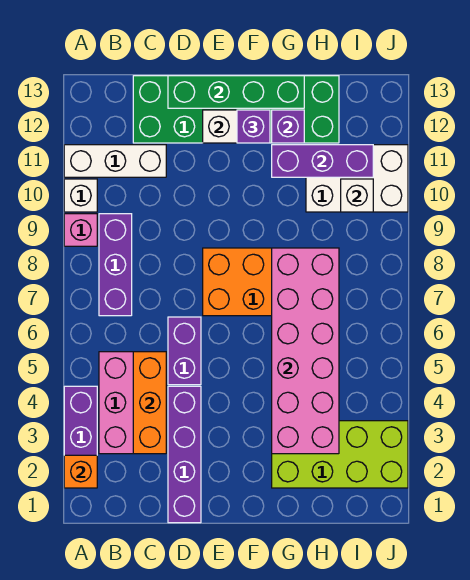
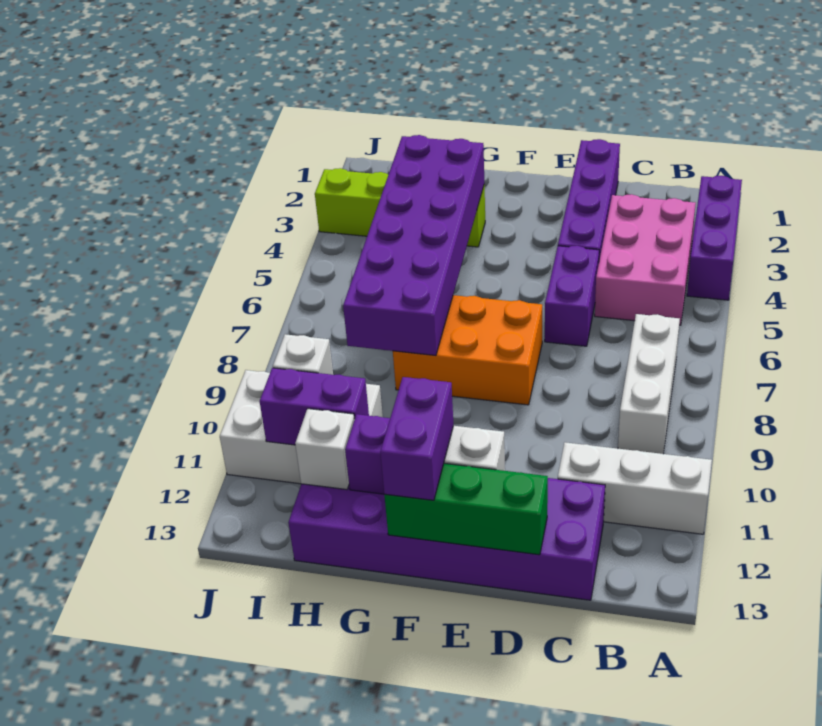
orange brick A2 level 2 -> none
pink brick A9 level 1 -> none
white brick A10 level 1 -> white brick H12 level 2
purple brick B7:B9 level 1 -> white brick B7:B9 level 1
orange brick C3:C5 level 2 -> none
green brick C12:H13 level 1 -> purple brick C12:H13 level 1
green brick D13:G13 level 2 -> green brick D13:F13 level 2
purple brick F12 level 3 -> purple brick F12:F13 level 3
lime brick G2:J3 level 1 -> lime brick G3:J3 level 1
pink brick G3:H8 level 2 -> purple brick G3:H8 level 2
purple brick G11:I11 level 2 -> purple brick H11:I11 level 2

